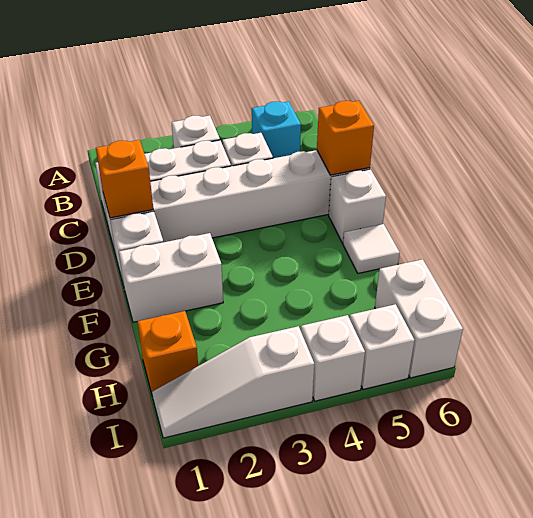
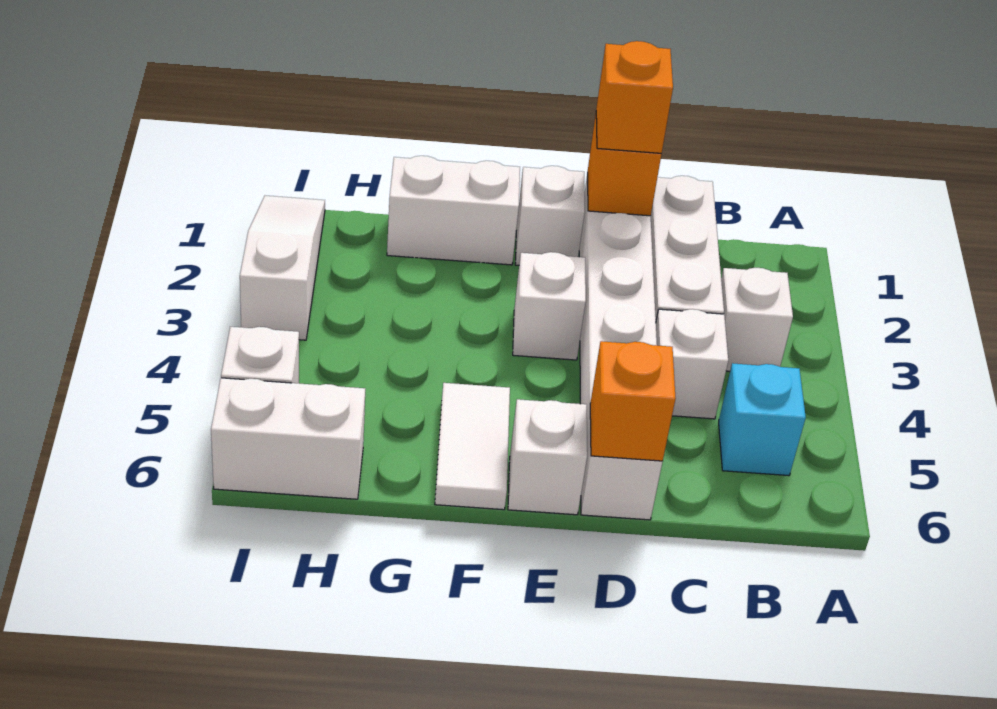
white brick F1:F2 level 1 -> white brick F1:G1 level 1
white tile F6 level 1 -> white tile F5:F6 level 1
orange brick H1 level 1 -> orange brick D1 level 3
white brick I4 level 1 -> white brick E3 level 1

